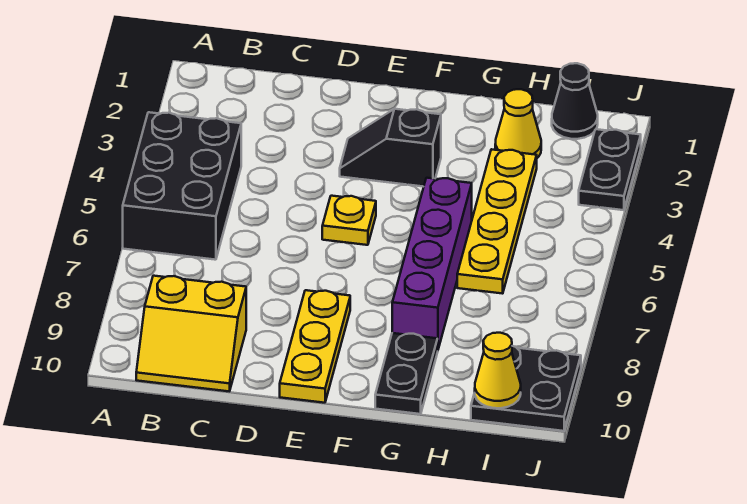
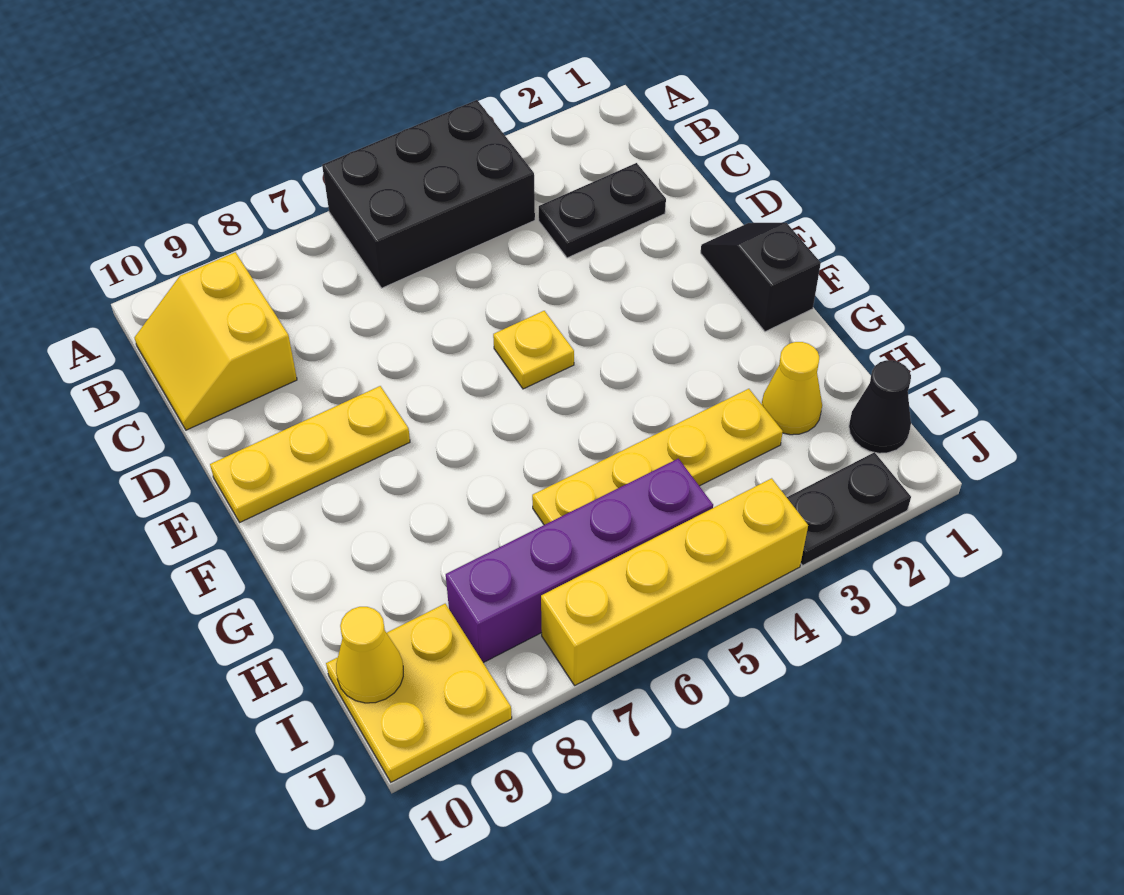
black slope E3:F3 level 1 top F -> black slope E1:F1 level 1 top F
purple brick G5:G8 level 1 -> purple brick I5:I8 level 1
black plate G9:G10 level 1 -> black plate C2:C3 level 1
black plate I9:J10 level 1 -> yellow plate I9:J10 level 1
none -> yellow brick J4:J7 level 1

